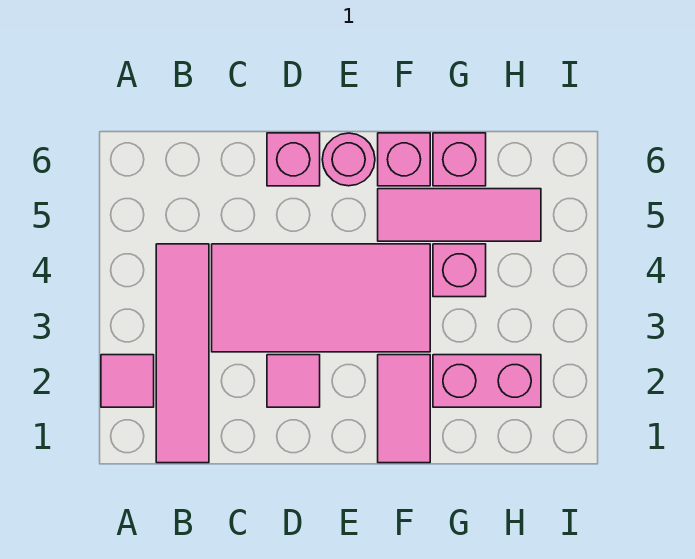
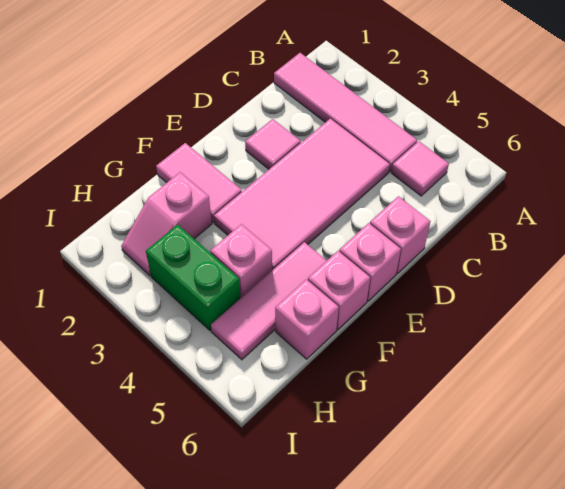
pink tile A2 level 1 -> pink tile B5 level 1
pink round brick E6 level 1 -> pink brick E6 level 1
pink brick G2:H2 level 1 -> pink slope G2:H2 level 1 top G
none -> green brick H3:H4 level 1

